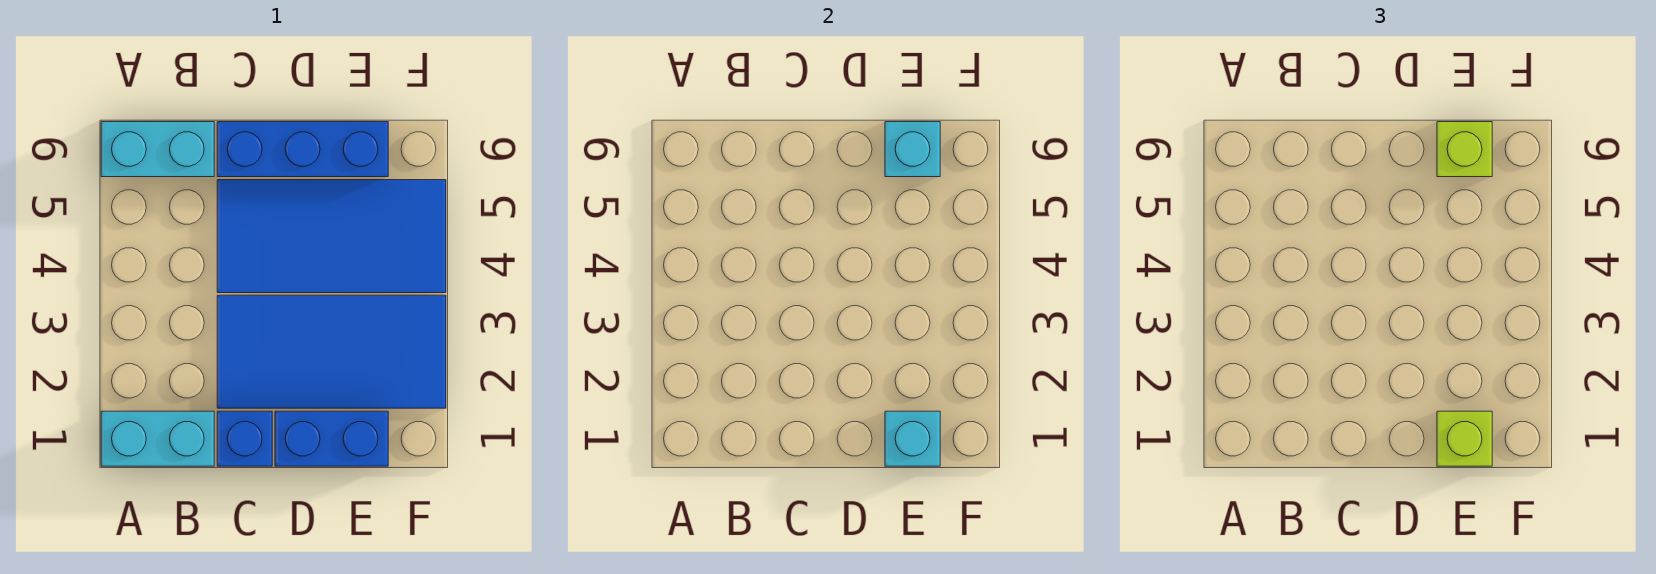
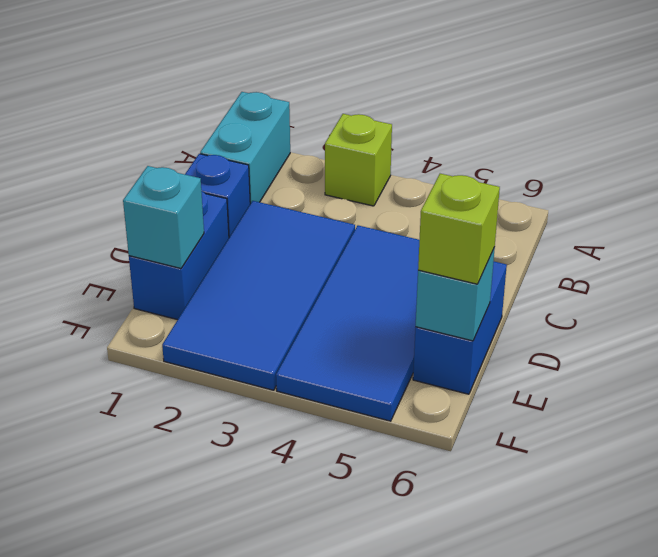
cyan brick A6:B6 level 1 -> none
blue brick C6:E6 level 1 -> blue brick D6:E6 level 1
lime brick E1 level 3 -> lime brick A3 level 1

